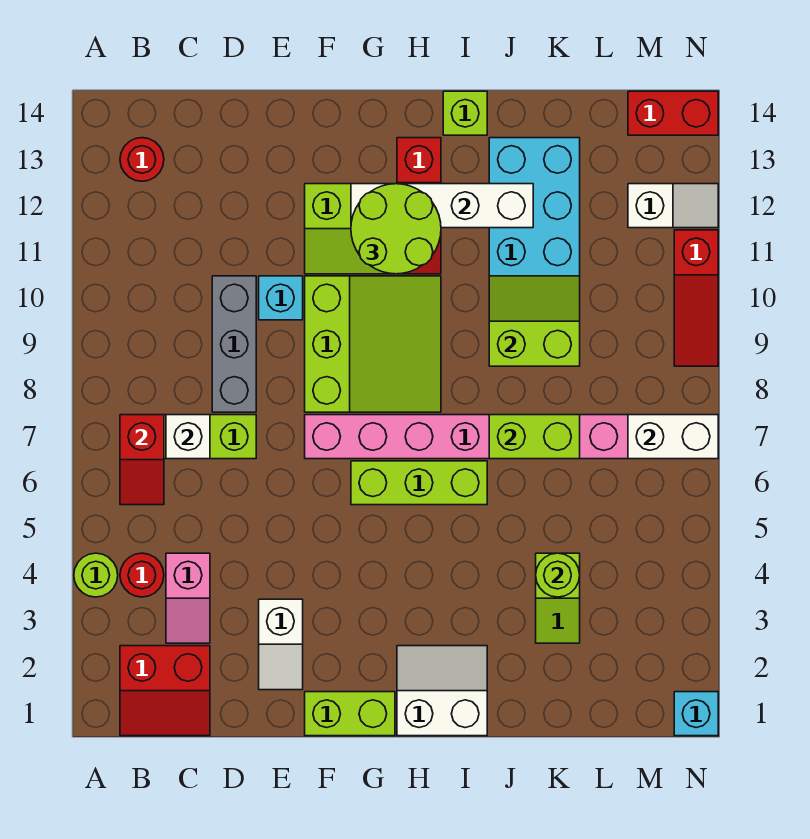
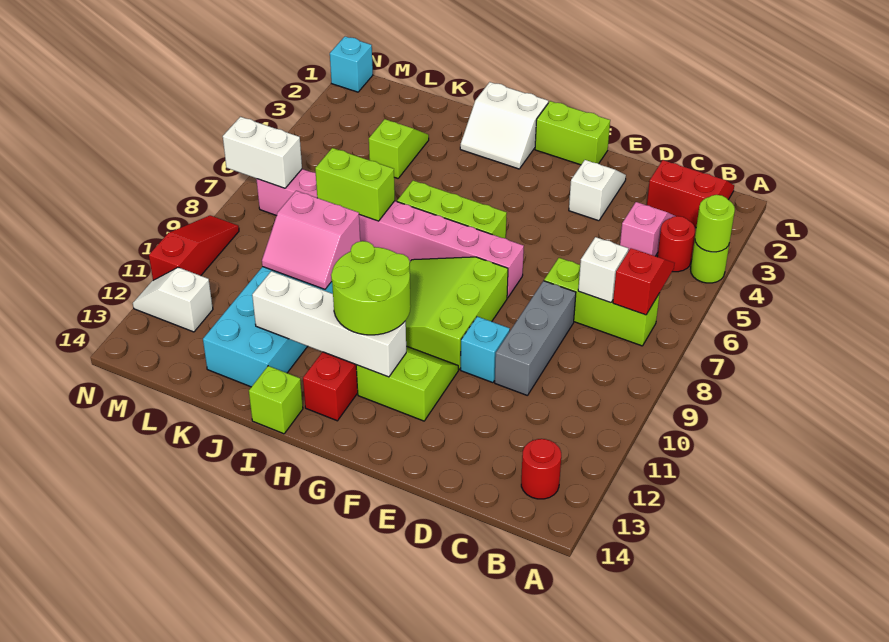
lime slope J9:K10 level 2 top 9 -> pink slope J9:K10 level 2 top 9
lime round brick K4 level 2 -> lime round brick A4 level 2
red brick M14:N14 level 1 -> none

